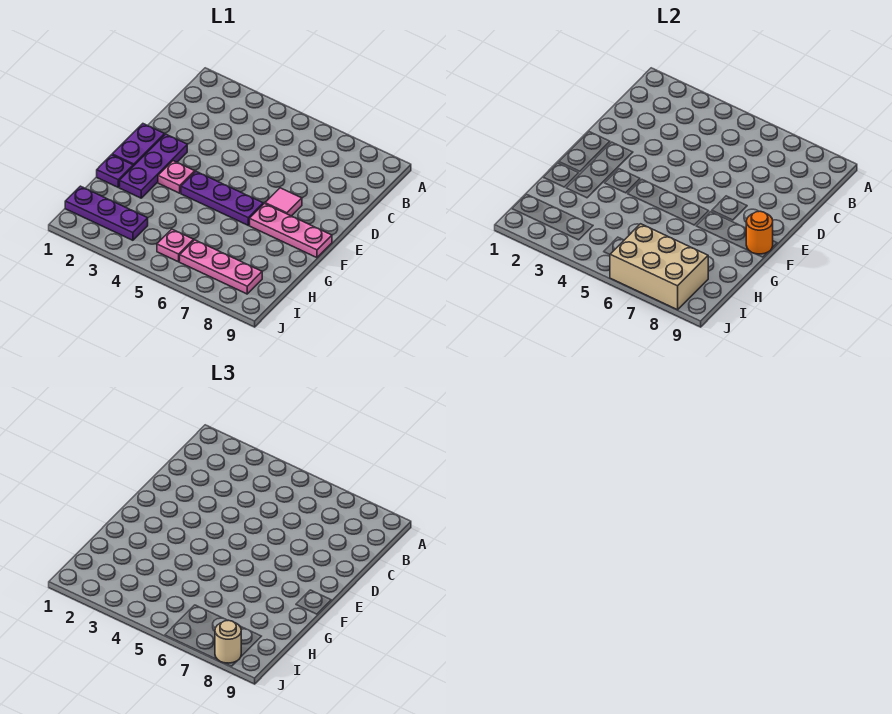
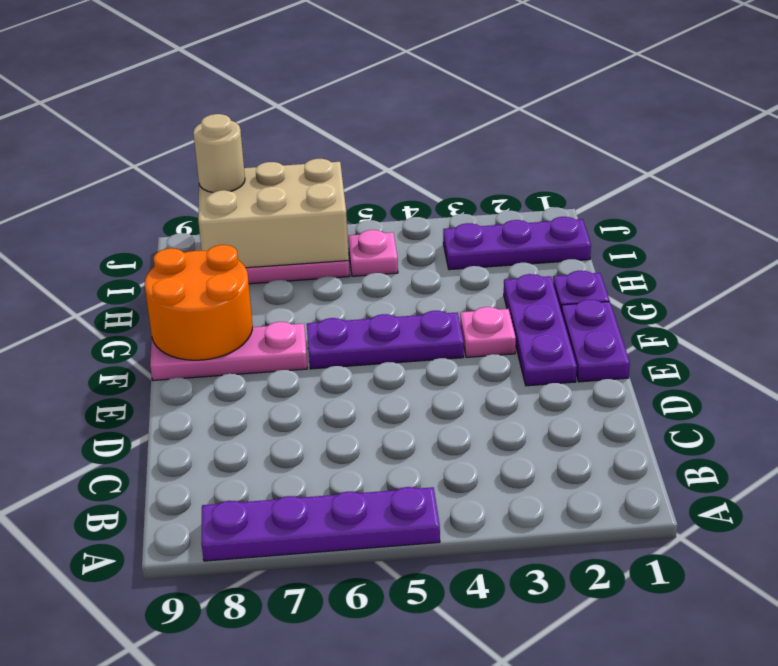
none -> purple plate A5:A8 level 1
pink tile E7 level 1 -> none
orange round brick F9 level 2 -> orange round brick F8:G9 level 2

